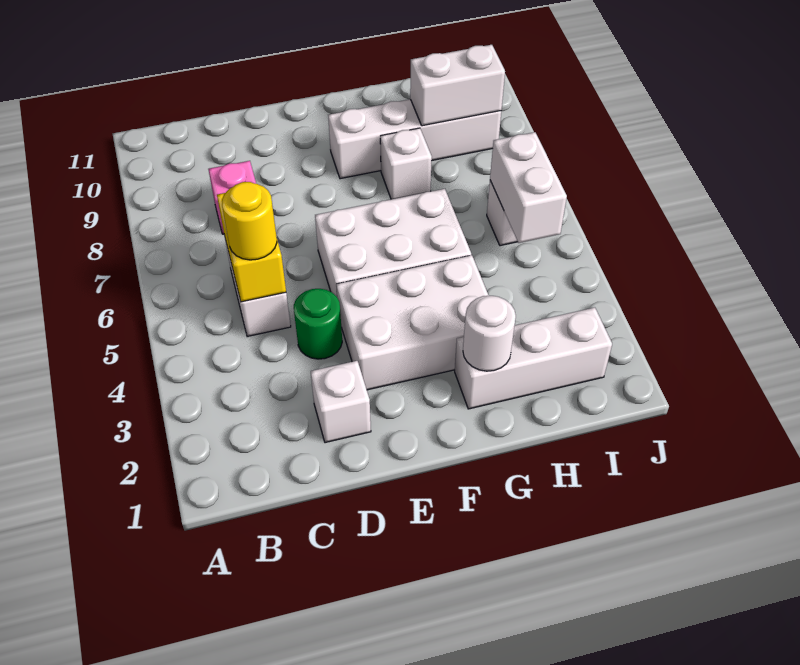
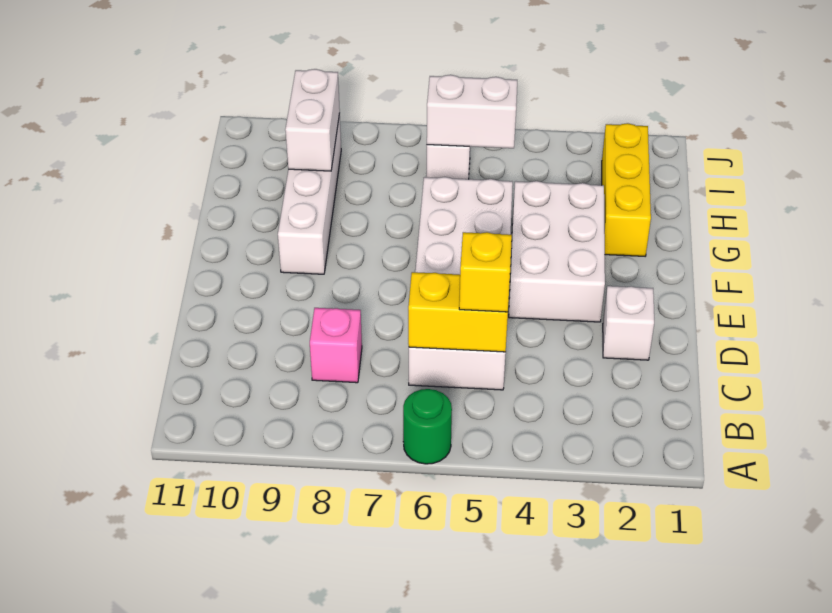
yellow round brick C5 level 3 -> yellow brick C5 level 3
green round brick D4 level 1 -> green round brick A6 level 1
white brick G2:I2 level 1 -> yellow brick G2:I2 level 1
white round brick G2 level 2 -> none
white brick G8 level 1 -> none

